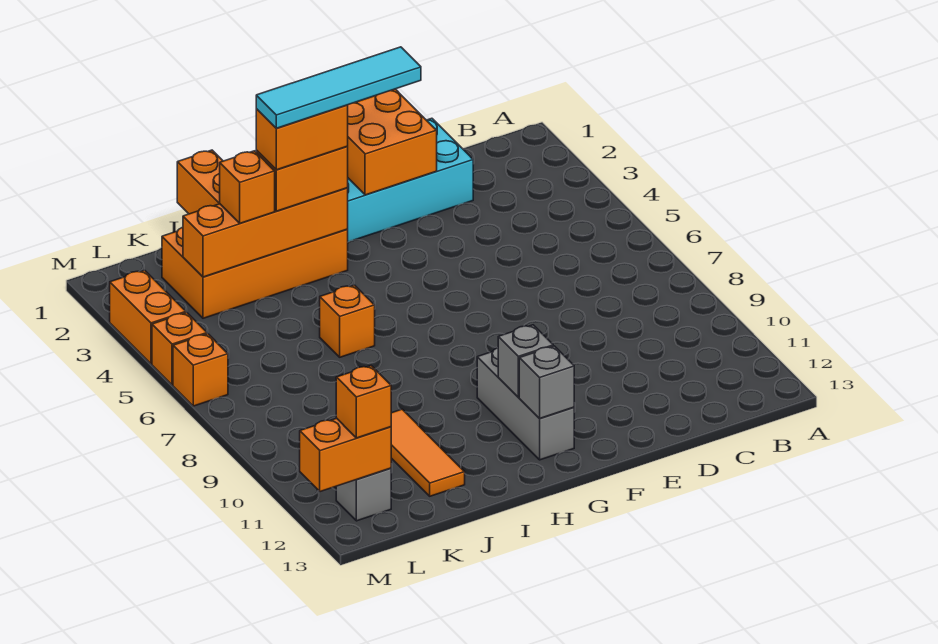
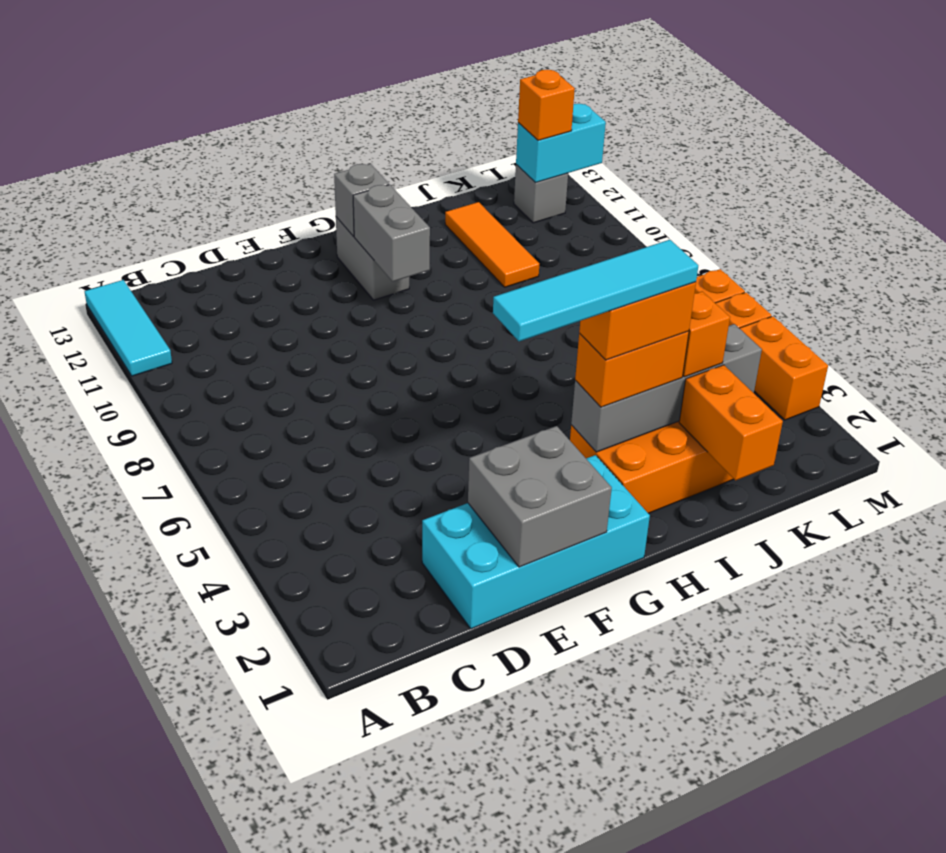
none -> cyan tile A11:A13 level 1
orange brick E1:F2 level 2 -> grey brick E1:F2 level 2
grey brick G10:G12 level 1 -> grey brick G11:G12 level 1
grey brick G11 level 2 -> grey brick G10:G11 level 2
orange brick H3:K3 level 2 -> grey brick H3:K3 level 2
orange brick I6 level 1 -> none
orange brick L12:M12 level 2 -> cyan brick L12:M12 level 2

